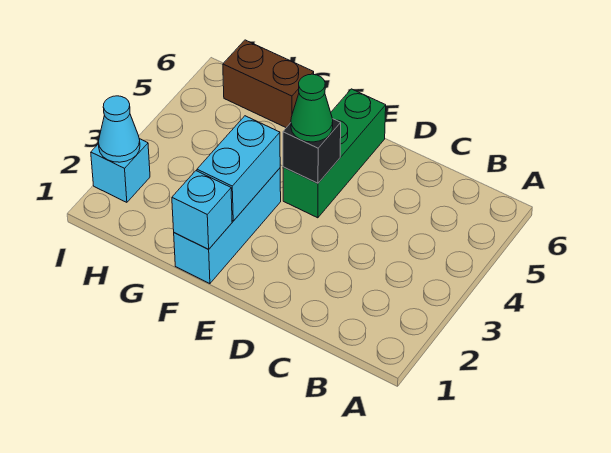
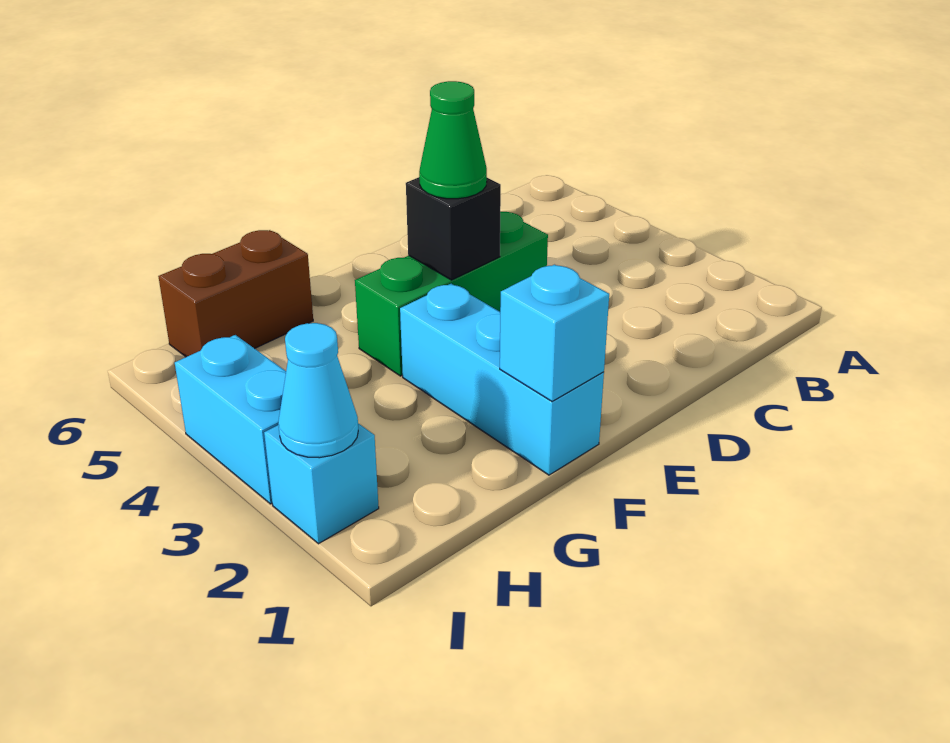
green brick E4:E6 level 1 -> green brick D4:F4 level 1
cyan brick F2:F3 level 2 -> cyan brick I3:I4 level 1

